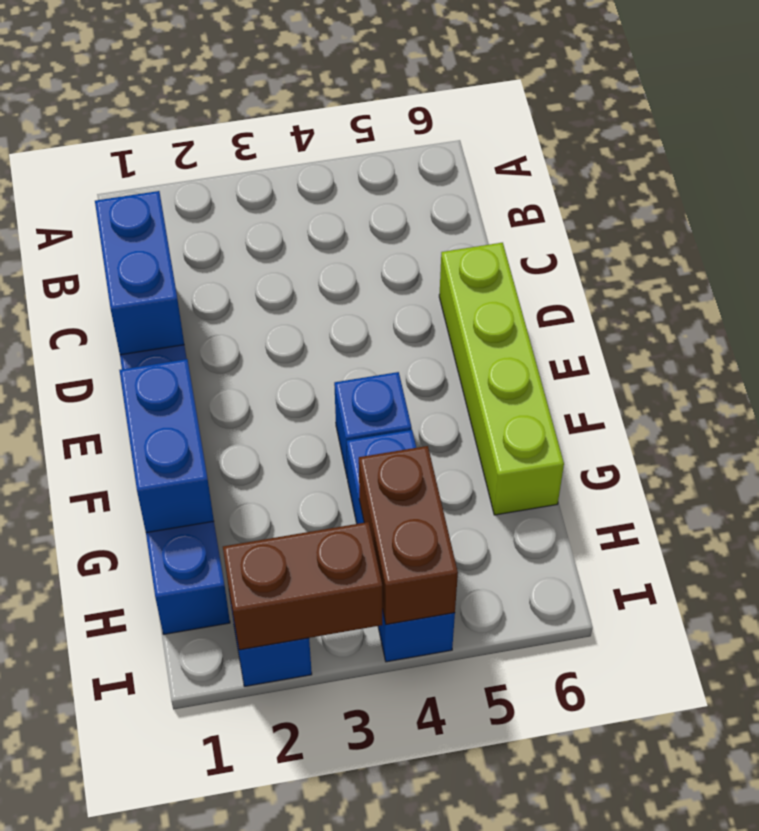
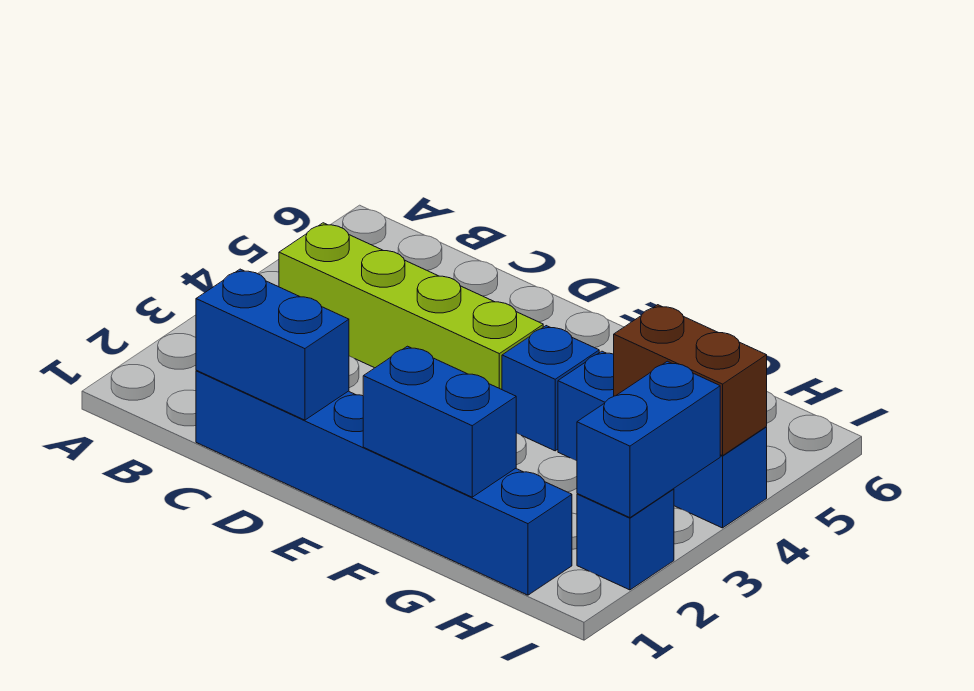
lime brick D6:G6 level 1 -> lime brick B4:E4 level 1
brown brick I2:I3 level 2 -> blue brick I2:I3 level 2

